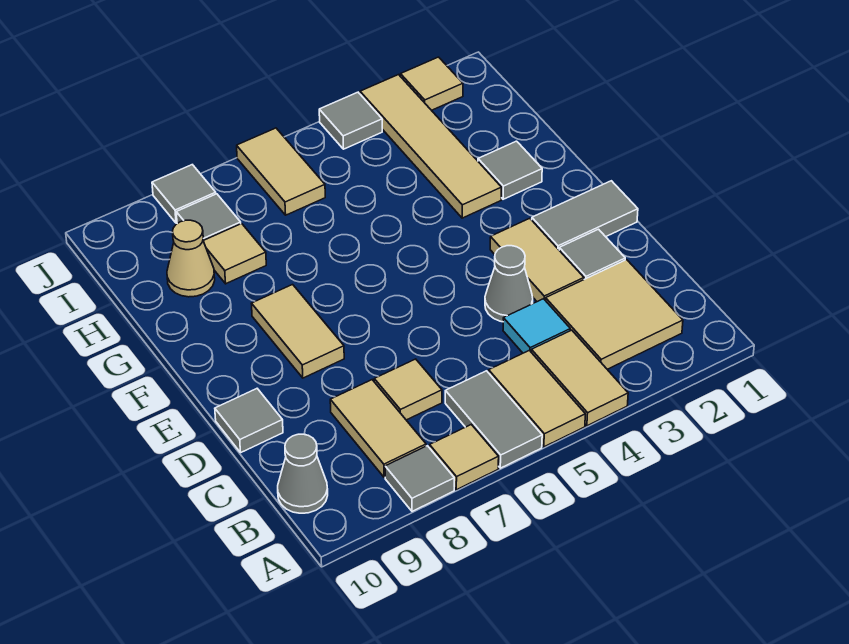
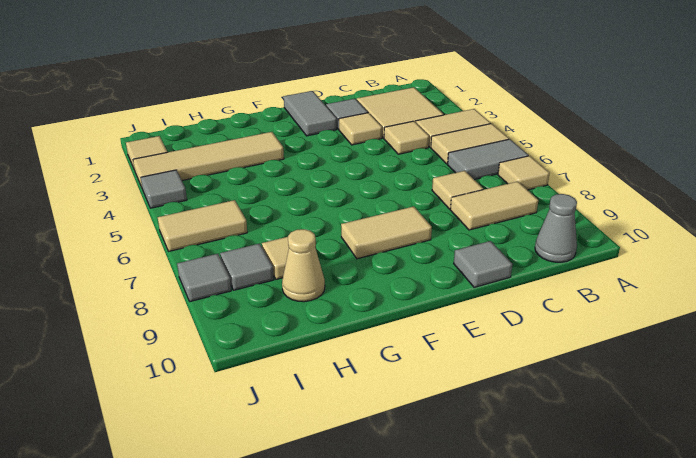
grey tile A8 level 1 -> none
cyan tile C4 level 1 -> tan tile C4 level 1
tan tile D3:E3 level 1 -> tan tile D3 level 1
grey cone D4 level 1 -> none
grey tile G2 level 1 -> none

